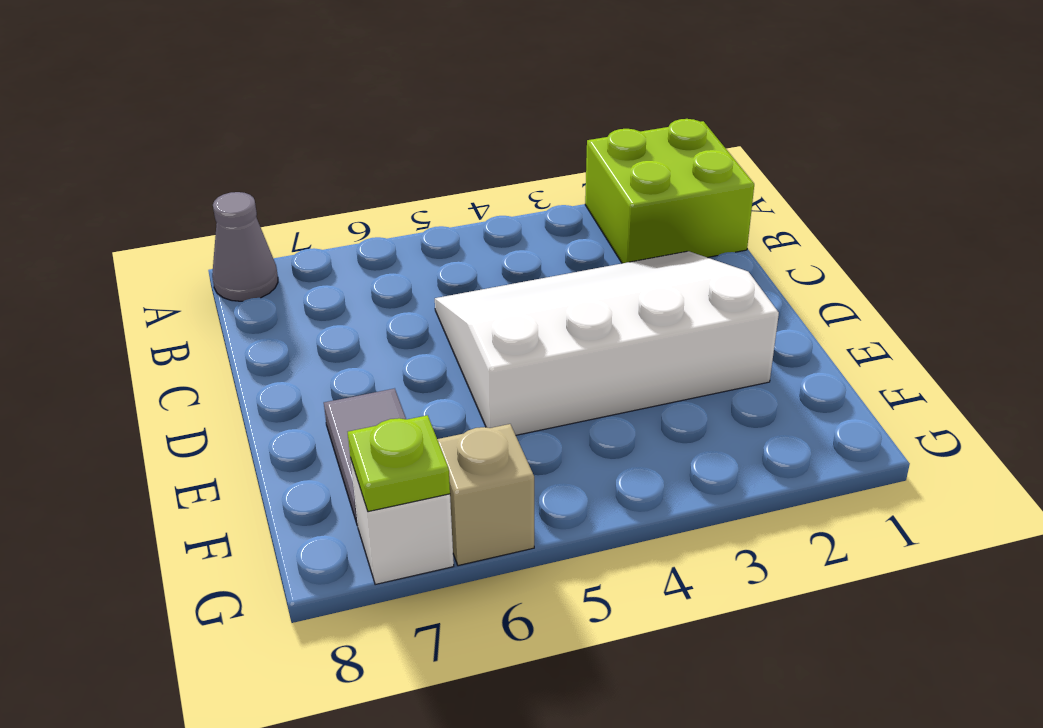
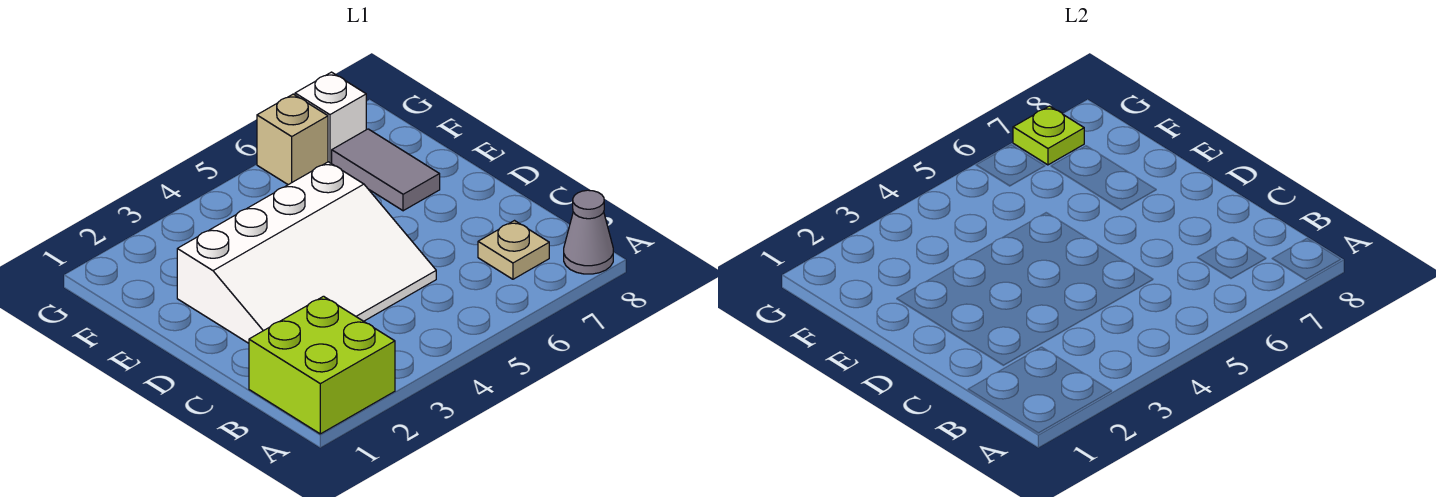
none -> tan plate B7 level 1

